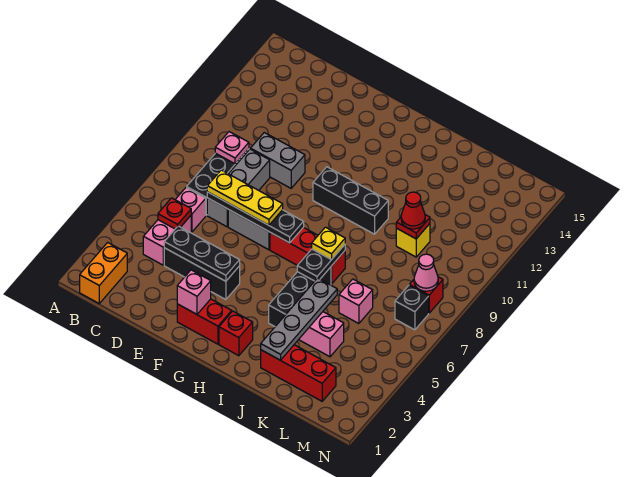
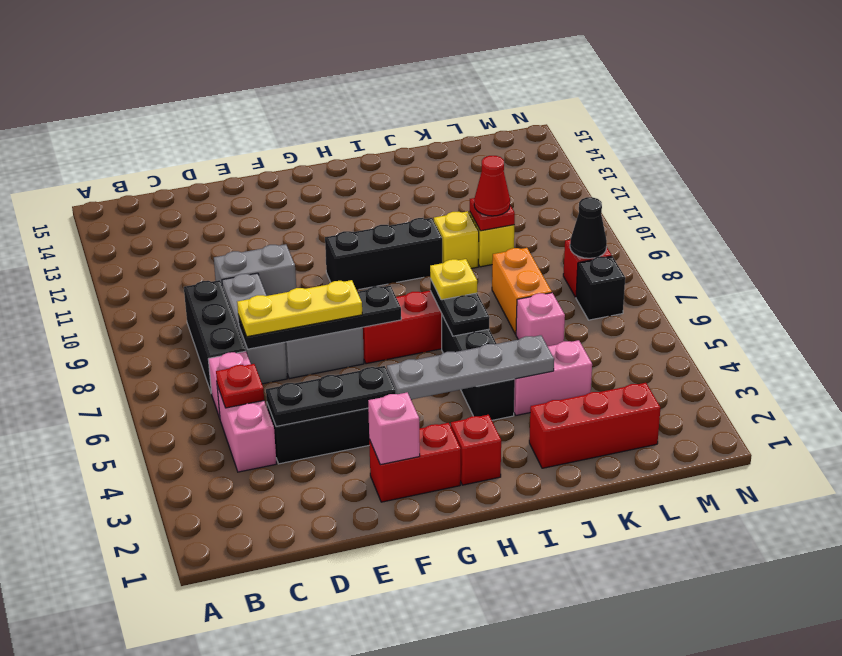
orange brick B1:B2 level 1 -> orange brick K7:K8 level 1
pink plate C9 level 2 -> none
grey plate J2:J5 level 2 -> grey plate G4:J4 level 2
none -> yellow brick J10 level 1
pink cone M8 level 2 -> black cone M8 level 2

